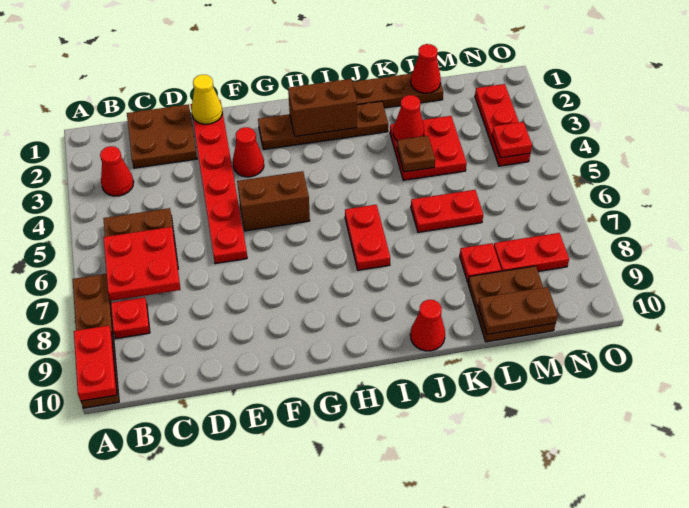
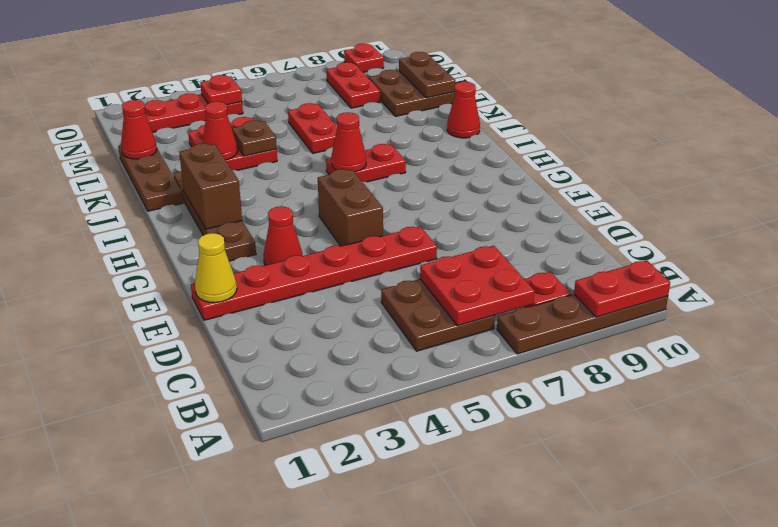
red cone B3 level 1 -> red cone I6 level 2
brown plate C1:D2 level 1 -> none
red plate L8 level 1 -> red plate O9 level 1

